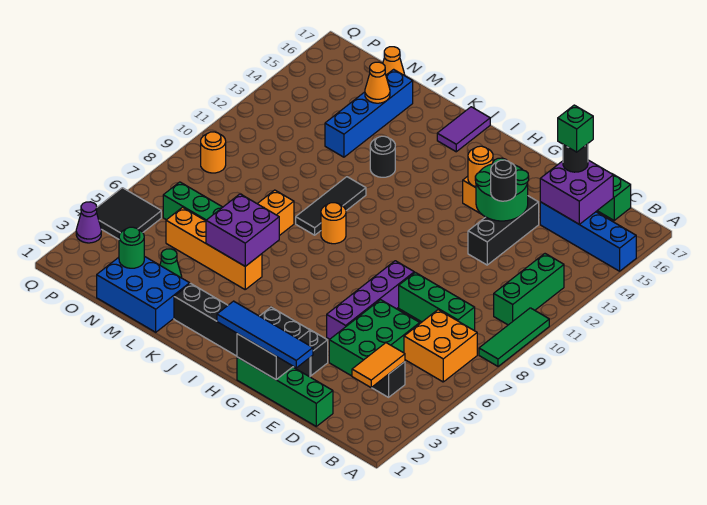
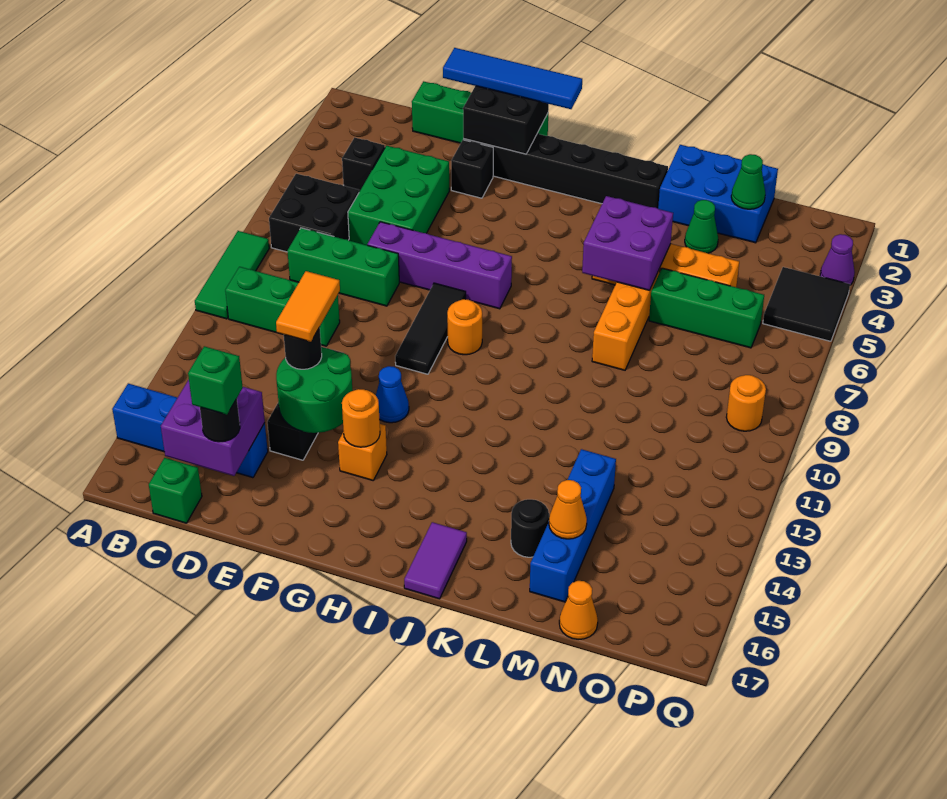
orange brick B6:C7 level 1 -> black brick B6:C7 level 1
green brick B10:B12 level 1 -> green brick B10:D10 level 1
orange tile C3:C4 level 2 -> orange tile E12:E13 level 4
purple brick F5:F8 level 1 -> purple brick E7:H7 level 1
none -> blue cone G12 level 1
orange round brick J9 level 1 -> orange round brick H9 level 1
black tile K9:K11 level 1 -> black tile G8:G10 level 1
black round brick K13 level 1 -> black round brick L15 level 1
green round brick N2 level 2 -> green cone N2 level 2

